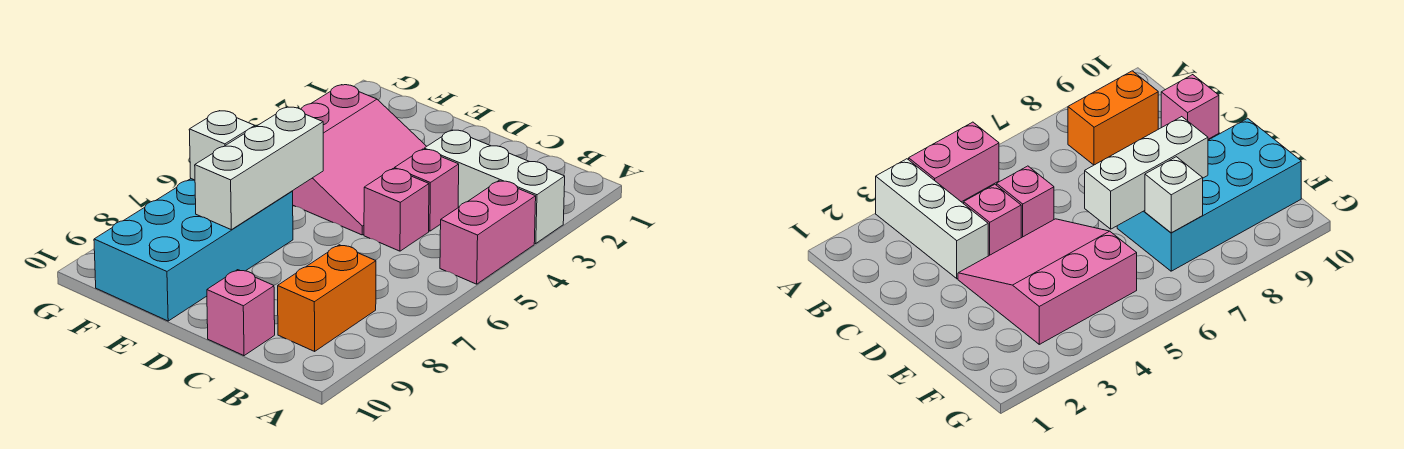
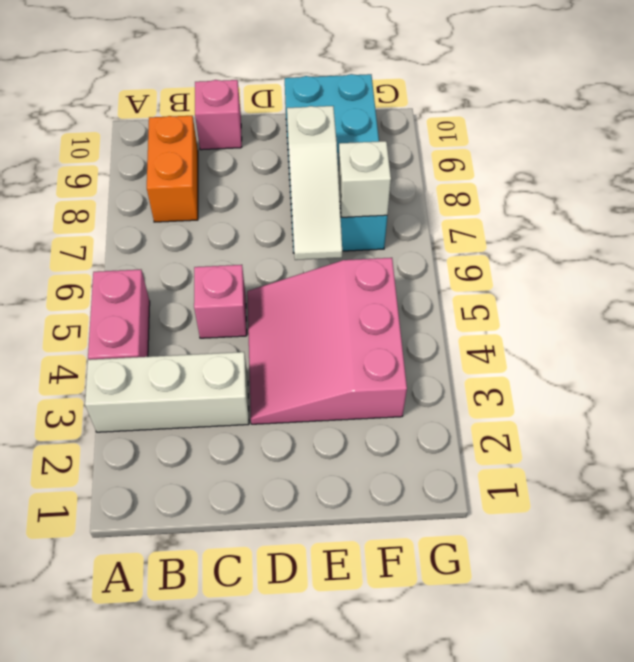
pink brick C4 level 1 -> none
white brick E6:E8 level 2 -> white slope E6:E8 level 2 top 8

